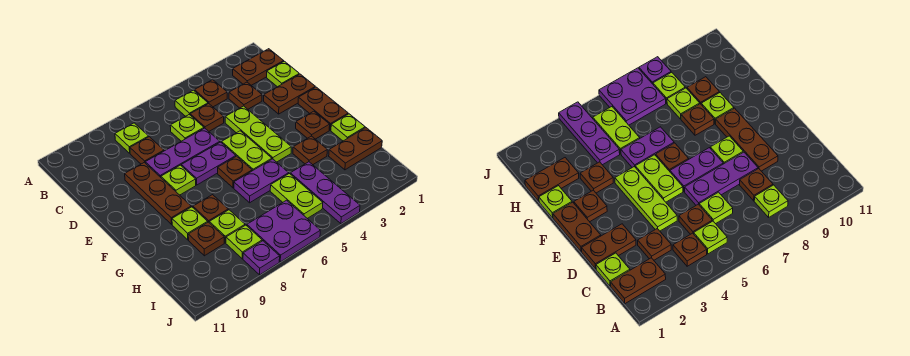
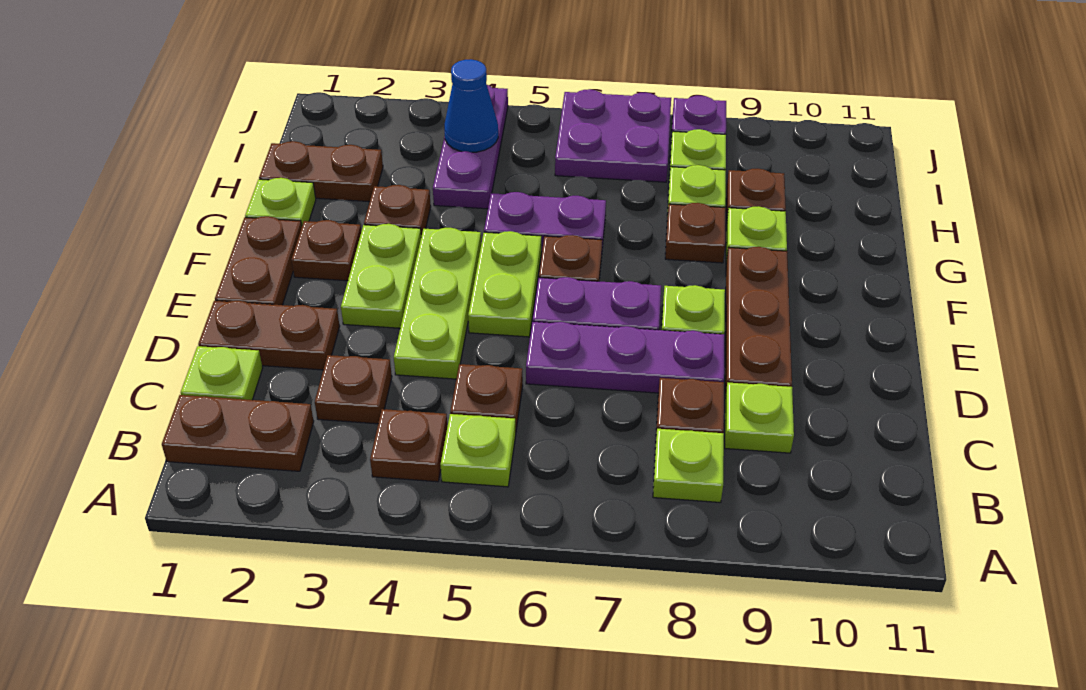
lime plate C6 level 1 -> lime plate C9 level 1
lime plate H5:I5 level 1 -> lime plate E3:F3 level 1
none -> blue cone I4 level 2

